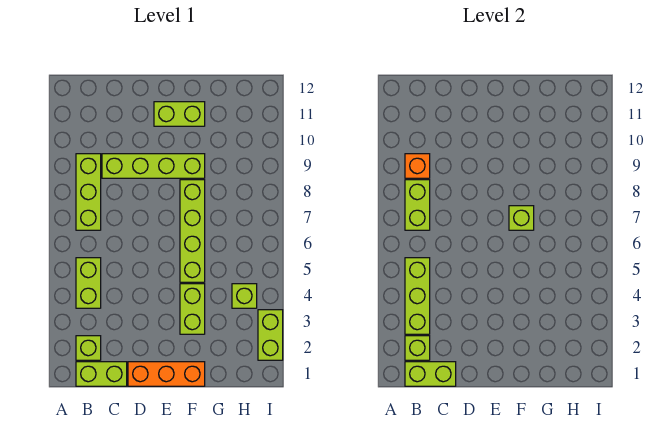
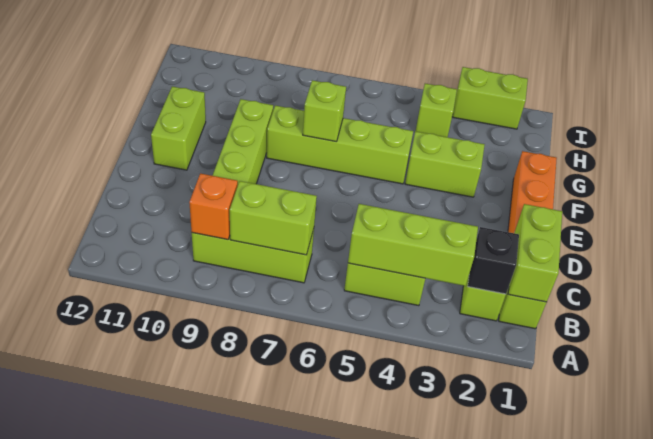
lime brick B2 level 2 -> black brick B2 level 2

